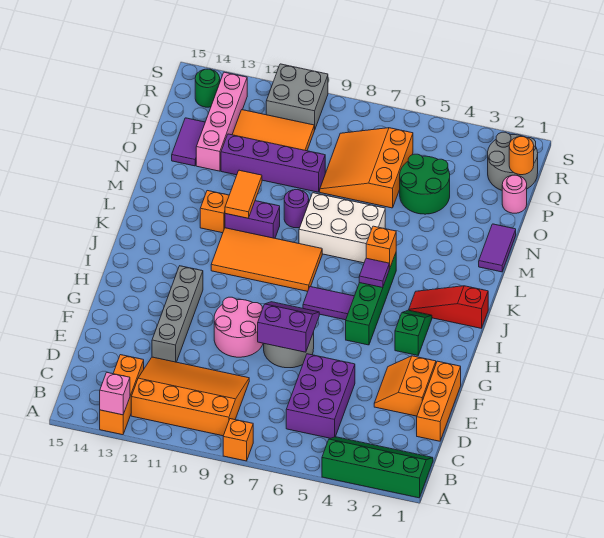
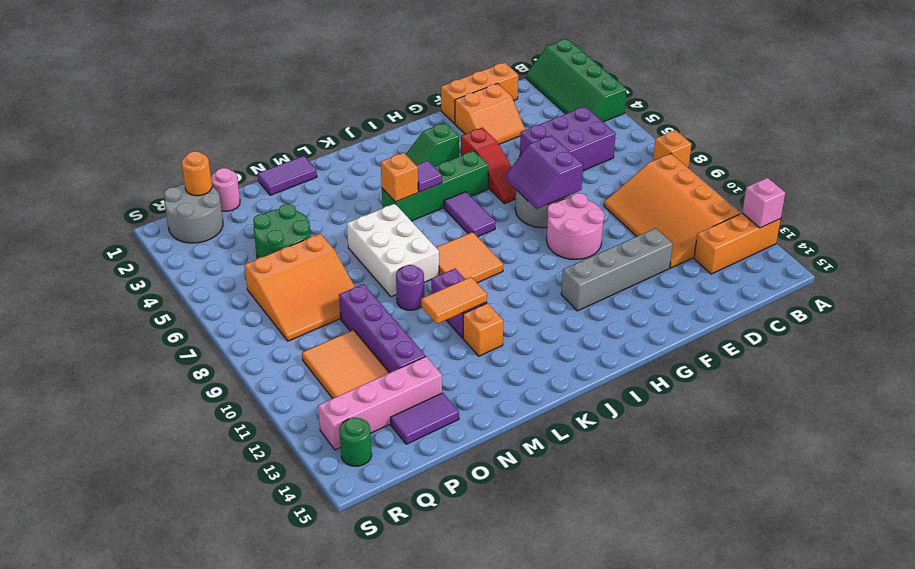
red slope J1:J3 level 1 top 1 -> red slope G4:G6 level 1 top 4
orange tile J8:K11 level 1 -> orange tile J8:K9 level 1
grey brick R10:S11 level 1 -> none

